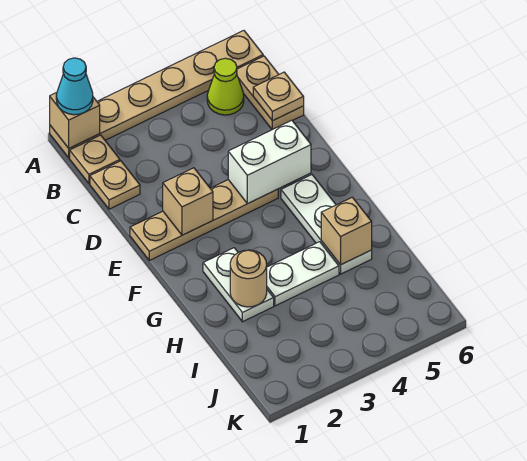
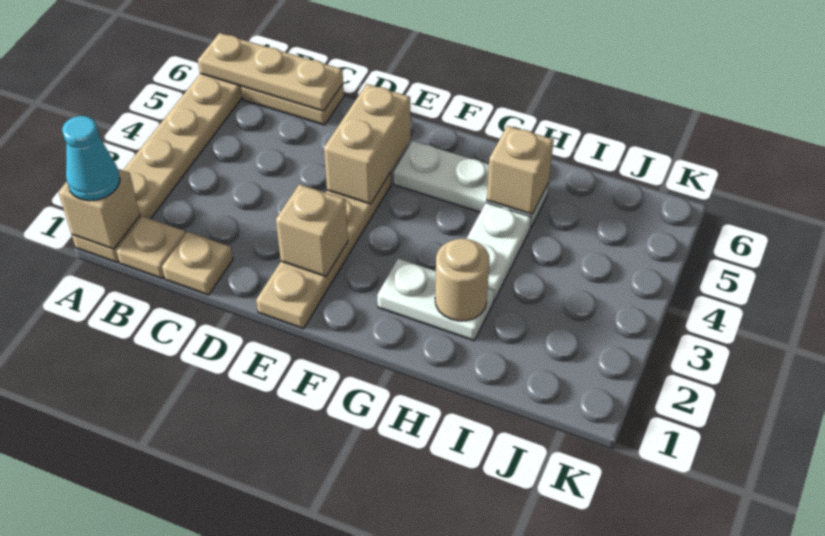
lime cone B5 level 1 -> none
tan plate C6 level 2 -> tan plate A6:C6 level 2
white brick E4:E5 level 2 -> tan brick E4:E5 level 2

